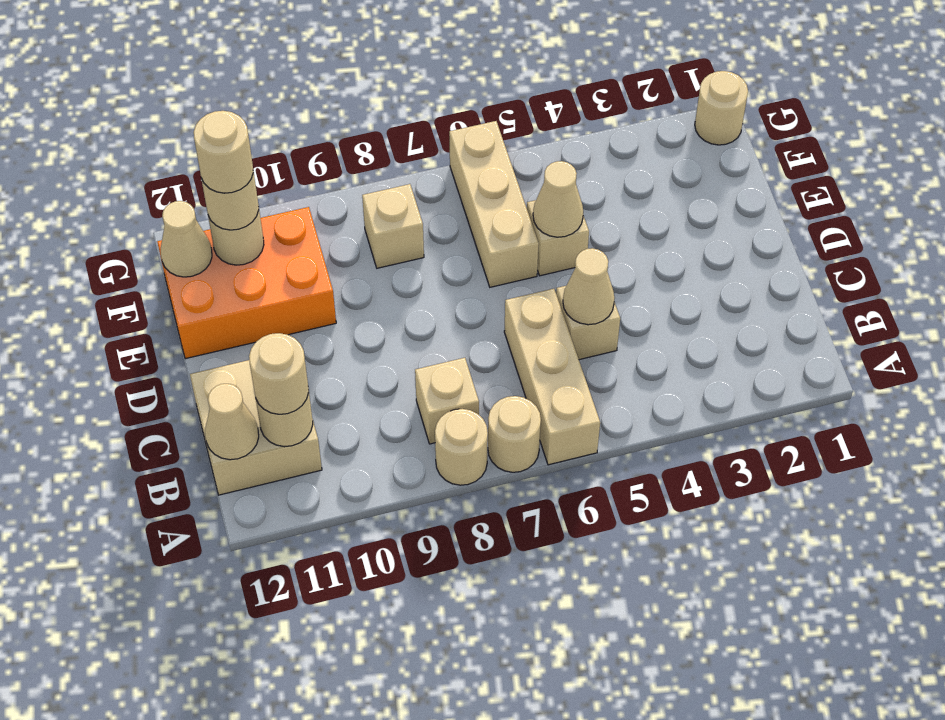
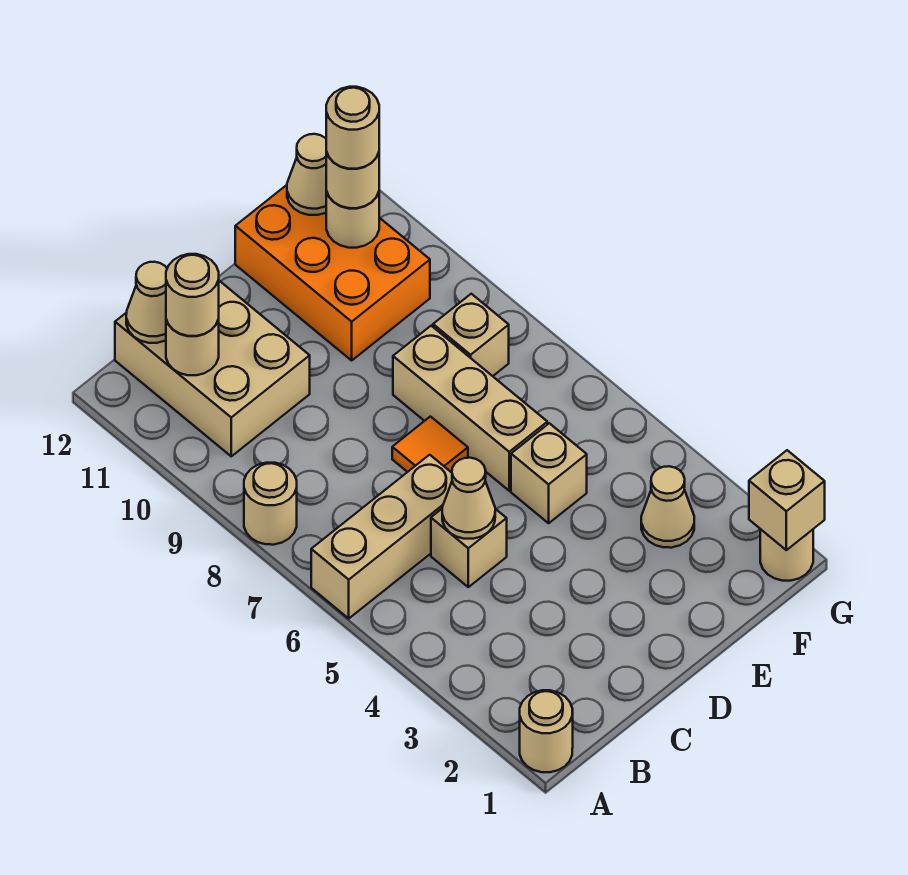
tan round brick A7 level 1 -> tan round brick A1 level 1
tan brick B8 level 1 -> tan brick G1 level 2
tan brick B11:C12 level 1 -> tan brick B10:C12 level 1
none -> orange tile D7 level 1
tan cone E5 level 2 -> tan cone F3 level 1
tan brick E6:G6 level 1 -> tan brick E6:E8 level 1

